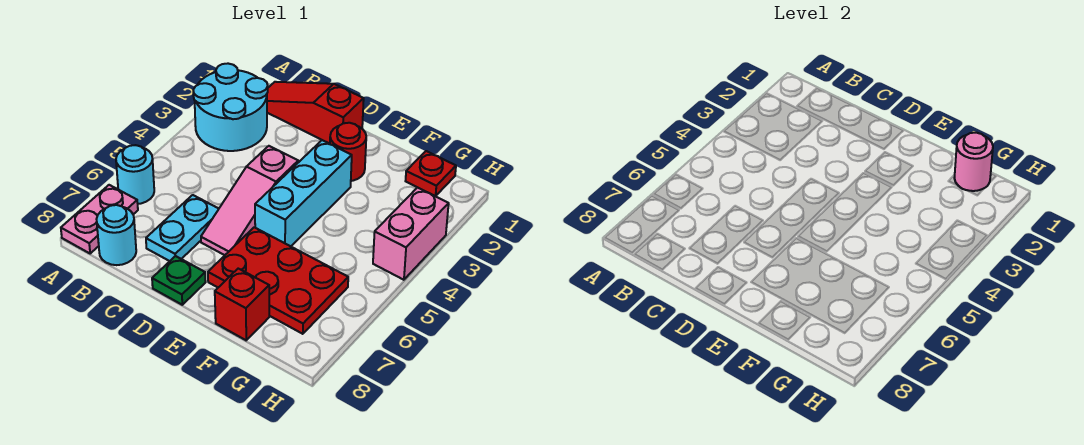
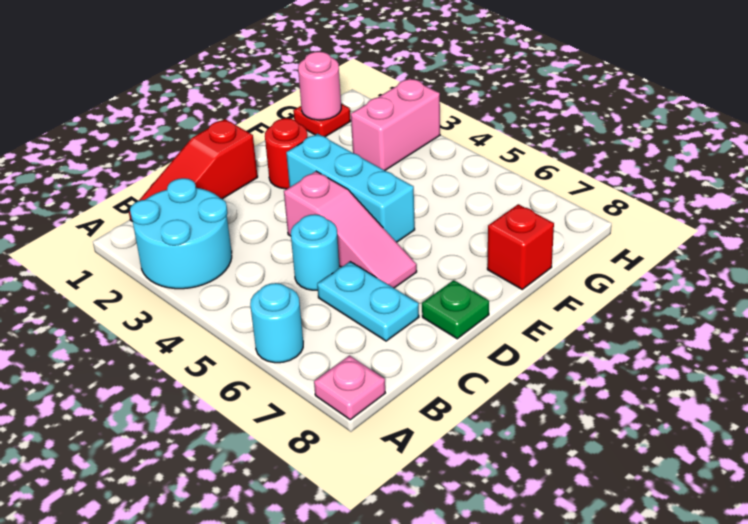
pink plate A7:A8 level 1 -> pink plate A8 level 1
cyan round brick B8 level 1 -> cyan round brick C5 level 1
red plate E6:G7 level 1 -> none
pink brick H3:H4 level 1 -> pink brick G3:H3 level 1

